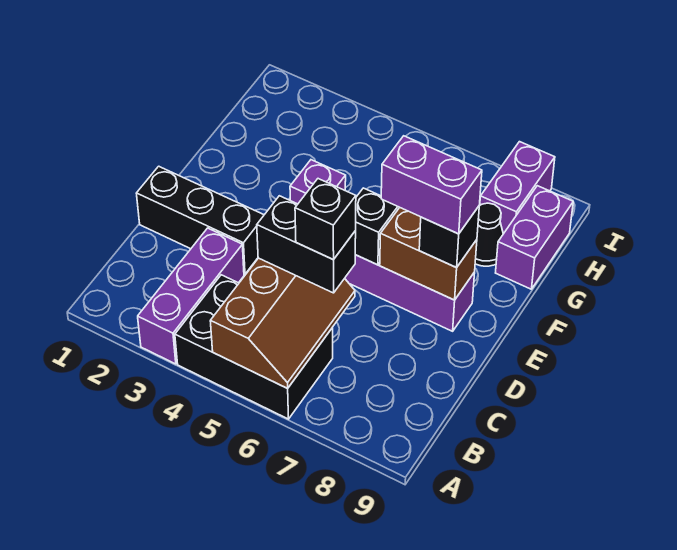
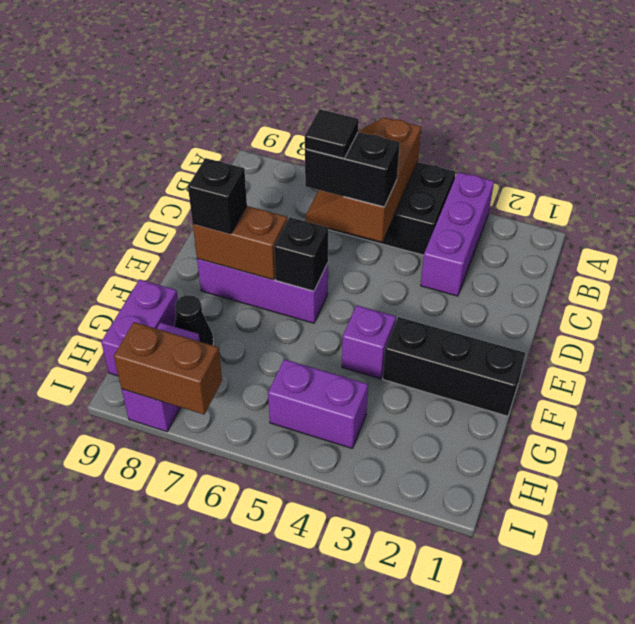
black brick C6 level 4 -> black tile C6 level 4
black brick D1:D3 level 1 -> black brick F1:F3 level 1
purple brick E7:E8 level 4 -> purple brick H4:H5 level 1
none -> brown brick I7:I8 level 2

